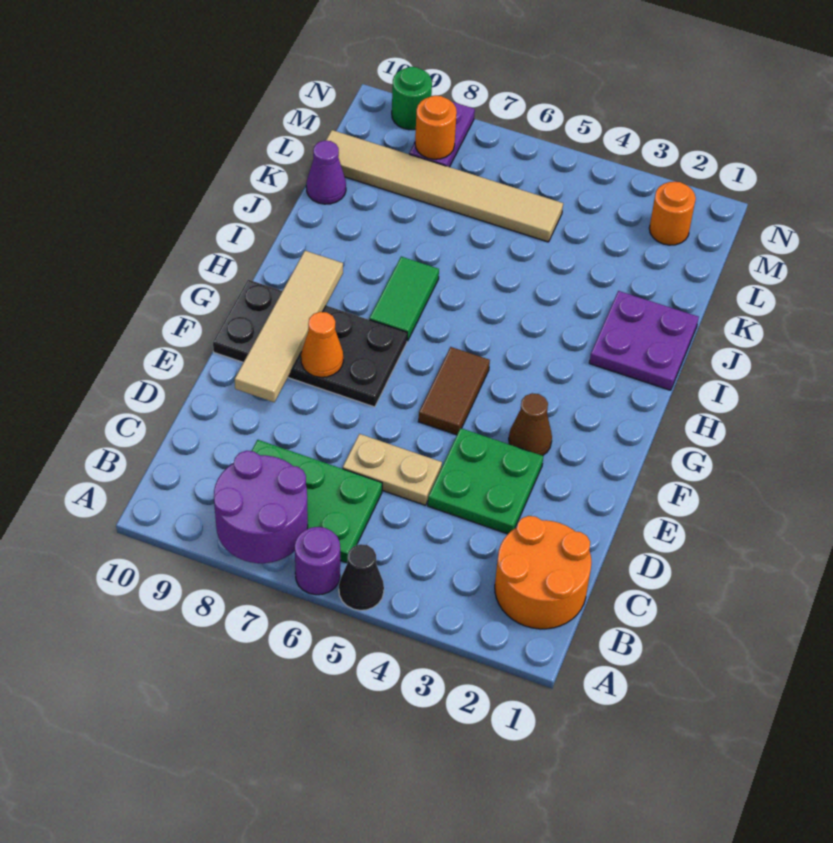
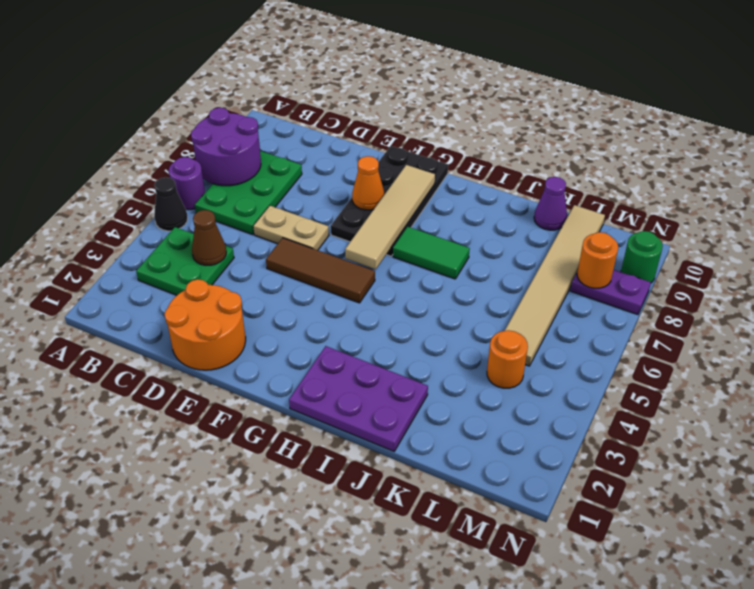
orange round brick B1:C2 level 1 -> orange round brick D1:E2 level 1
green plate D3:E4 level 1 -> green plate B3:C4 level 1
tan plate D5:D6 level 1 -> tan plate D6:E6 level 1
tan tile E9:H9 level 2 -> tan tile G6:G9 level 2
brown cone F3 level 1 -> brown cone C4 level 2
brown tile F5:G5 level 1 -> brown tile E5:G5 level 1
purple plate I1:J2 level 1 -> purple plate H1:J2 level 1
orange round brick M2 level 1 -> orange round brick L4 level 1

